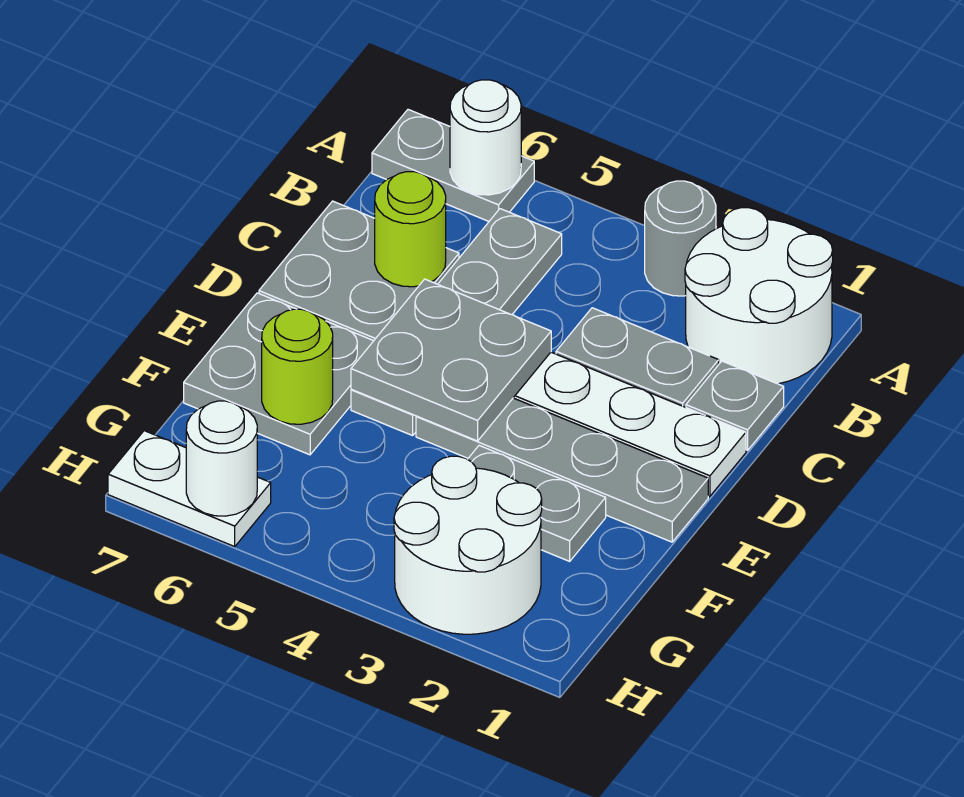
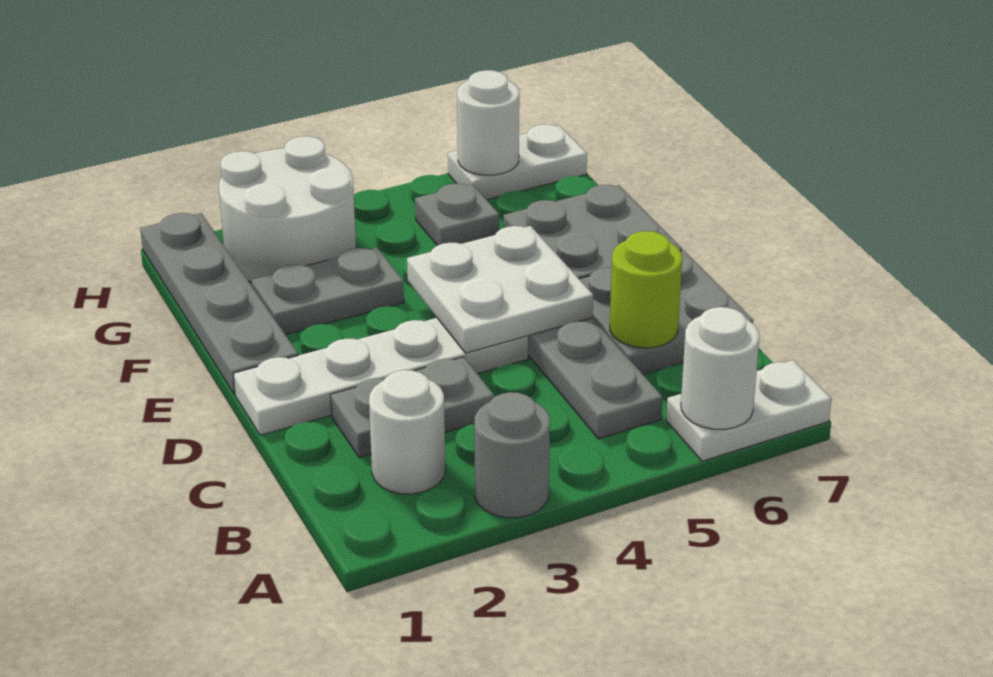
white round brick A1:B2 level 1 -> white round brick B2 level 1
grey plate A6:A7 level 1 -> white plate A6:A7 level 1
grey plate C1 level 1 -> grey plate G5 level 1
grey plate D4:E5 level 2 -> white plate D4:E5 level 2
grey plate E1:E4 level 1 -> grey plate E1:H1 level 1
lime round brick F6 level 2 -> none

